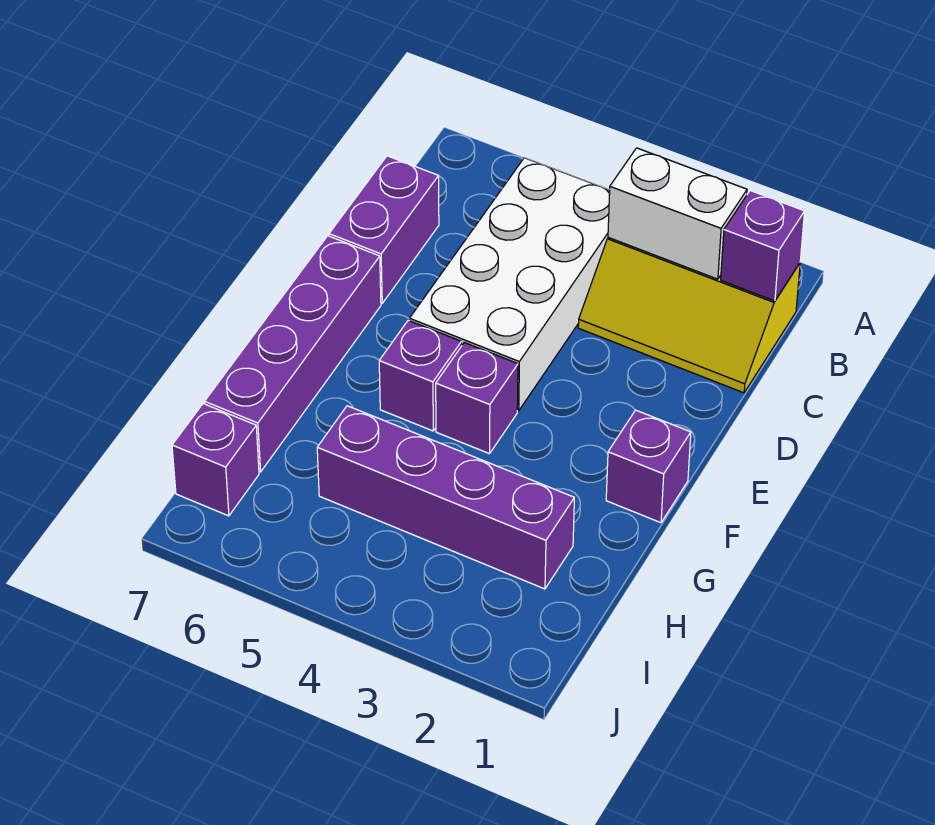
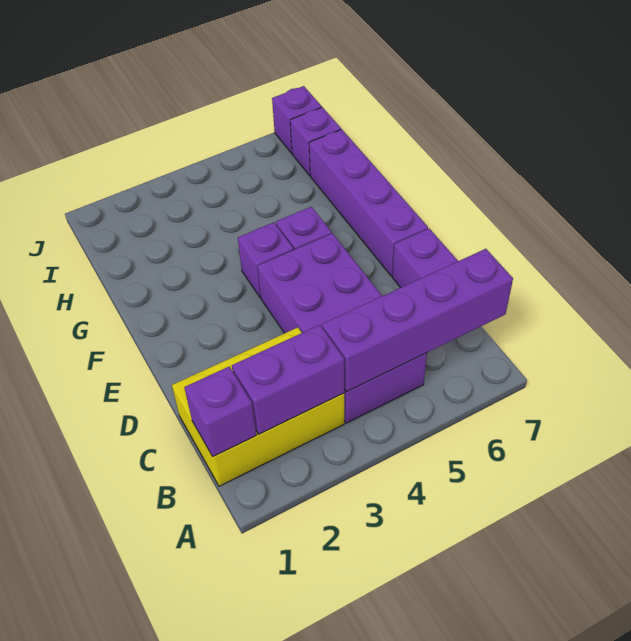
yellow slope B1:C3 level 1 top B -> yellow brick B1:C3 level 1
white brick B2:B3 level 2 -> purple brick B2:B3 level 2
white brick B4:E5 level 1 -> purple brick B4:E5 level 1
purple brick F1 level 1 -> purple brick J7 level 1
purple brick H2:H5 level 1 -> purple brick B4:B7 level 2

